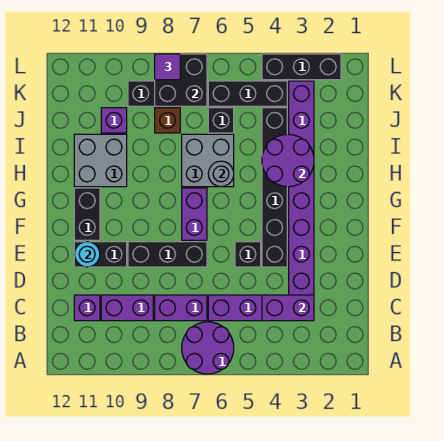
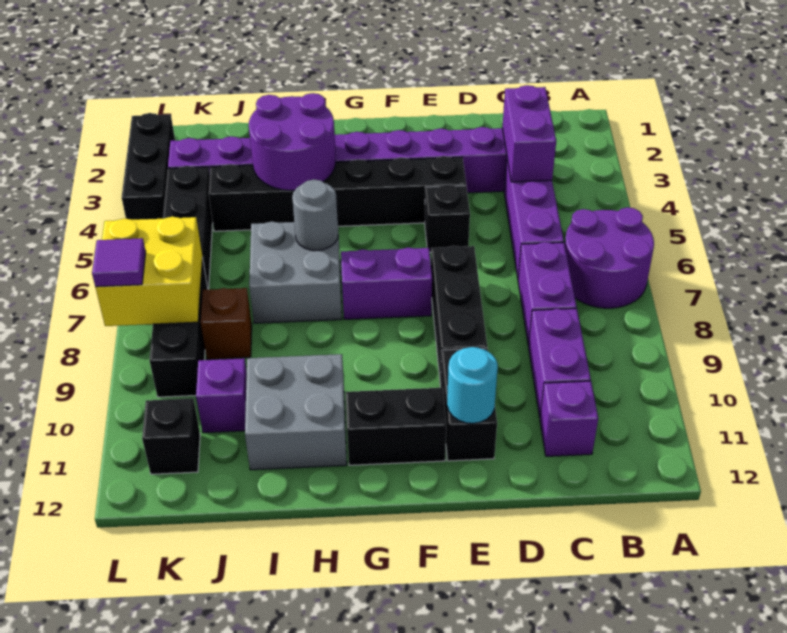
black brick J6 level 1 -> black brick K11 level 1
black brick K7:L8 level 2 -> yellow brick K7:L8 level 2

